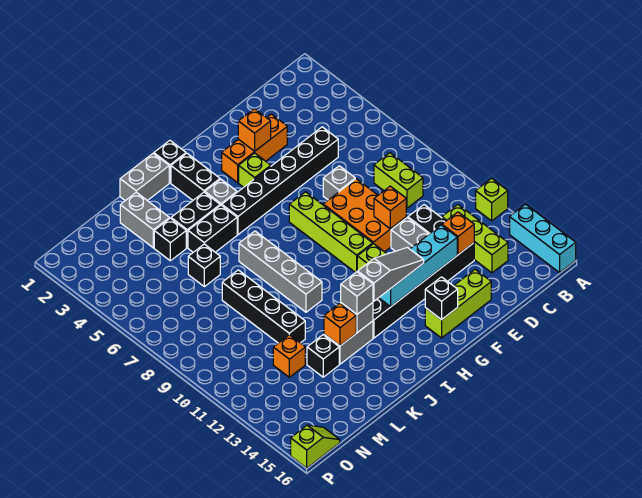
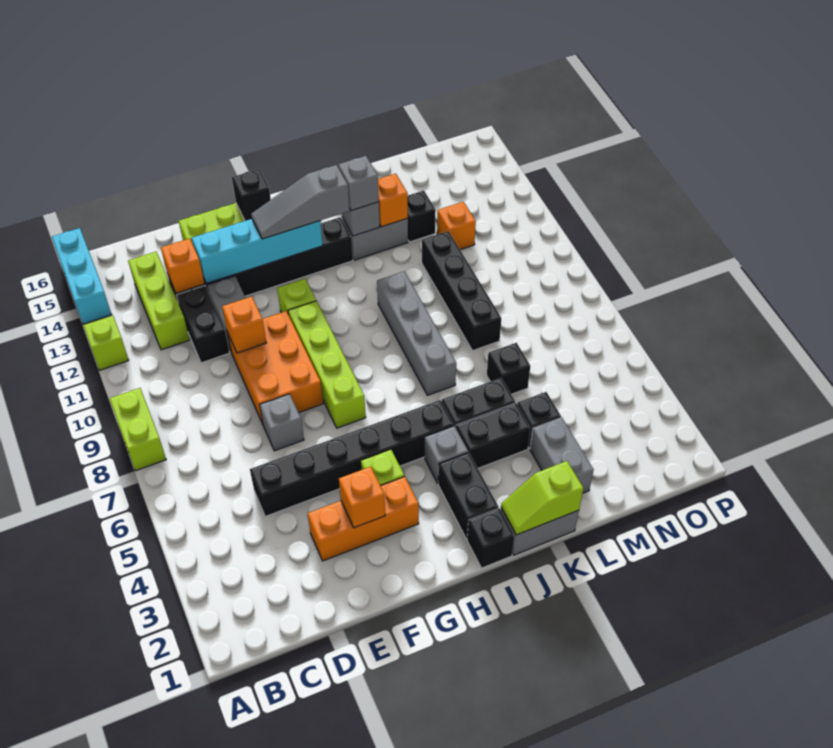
lime brick C8:C9 level 1 -> lime brick A8:A9 level 1
lime slope O16:P16 level 1 top P -> lime slope J1:K1 level 2 top K

